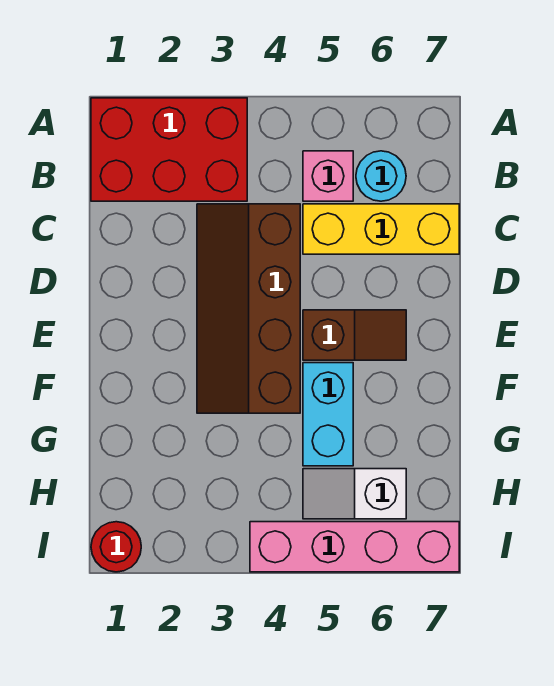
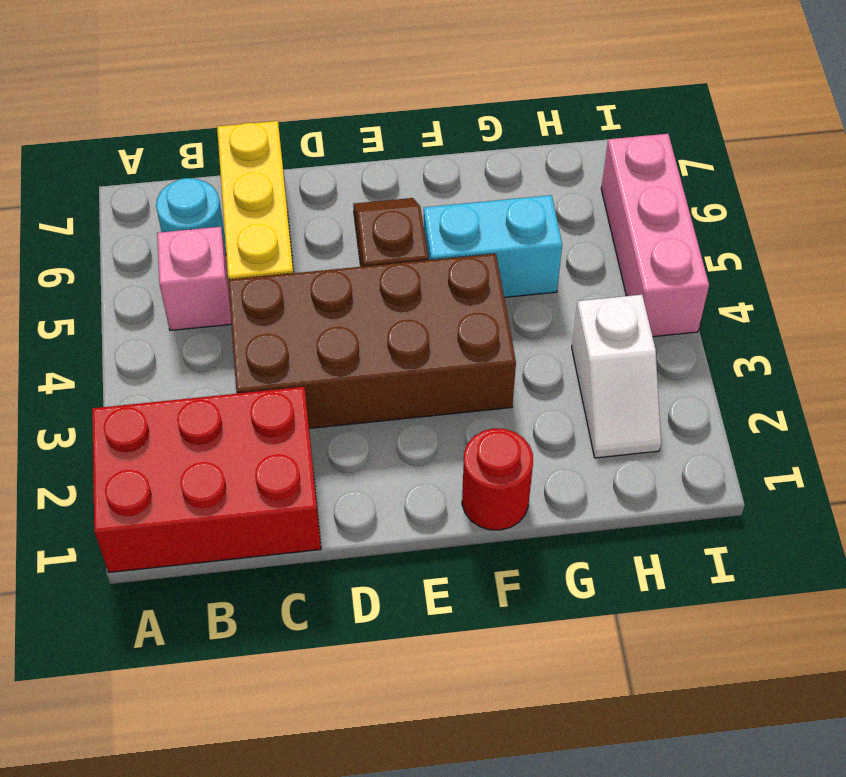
red brick A1:B3 level 1 -> red brick A1:C2 level 1
brown slope C3:F4 level 1 top 4 -> brown brick C3:F4 level 1
white slope H5:H6 level 1 top 6 -> white slope H2:H3 level 1 top 3
red round brick I1 level 1 -> red round brick F1 level 1
pink brick I4:I7 level 1 -> pink brick I4:I6 level 1

